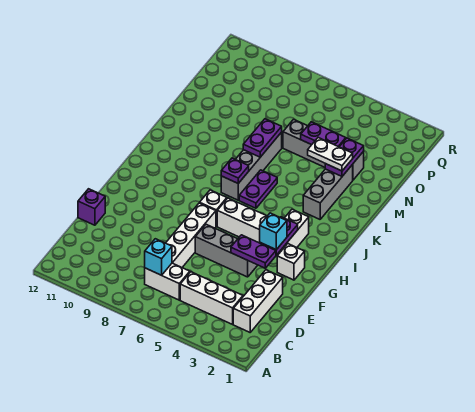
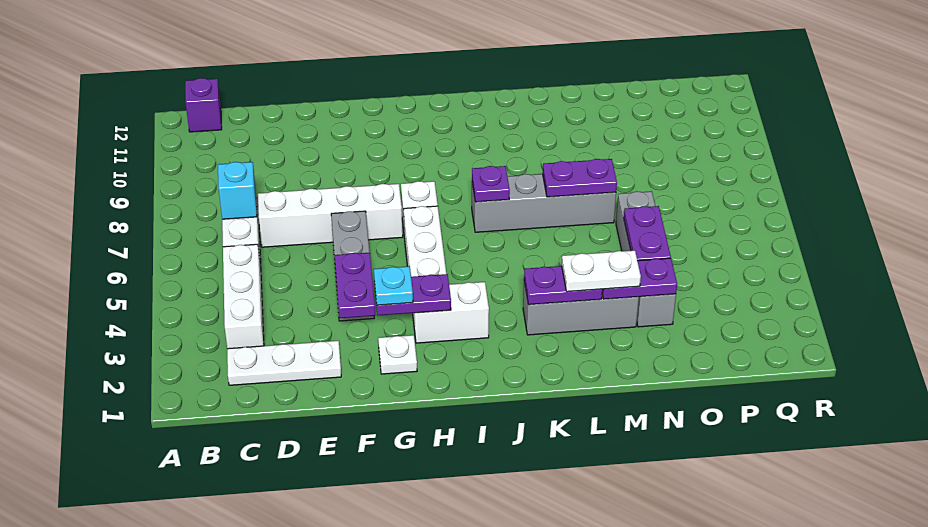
white brick C2:E2 level 1 -> white plate C2:E2 level 1
purple brick E12 level 1 -> purple brick B12 level 1
white brick G2 level 1 -> white plate G2 level 1
cyan brick G3 level 3 -> cyan plate G3 level 3
purple plate J6:K6 level 1 -> purple plate K3:L3 level 2
white plate M3:M4 level 3 -> white plate L3:M3 level 3

